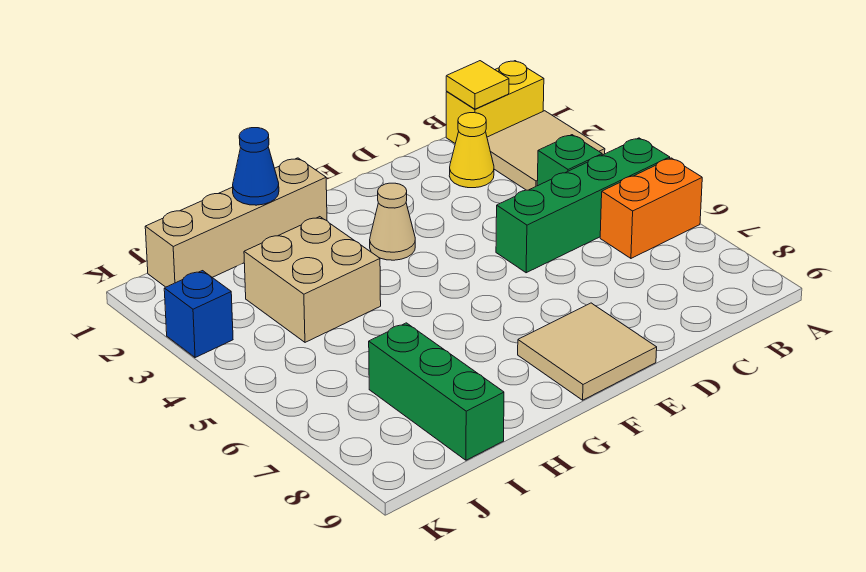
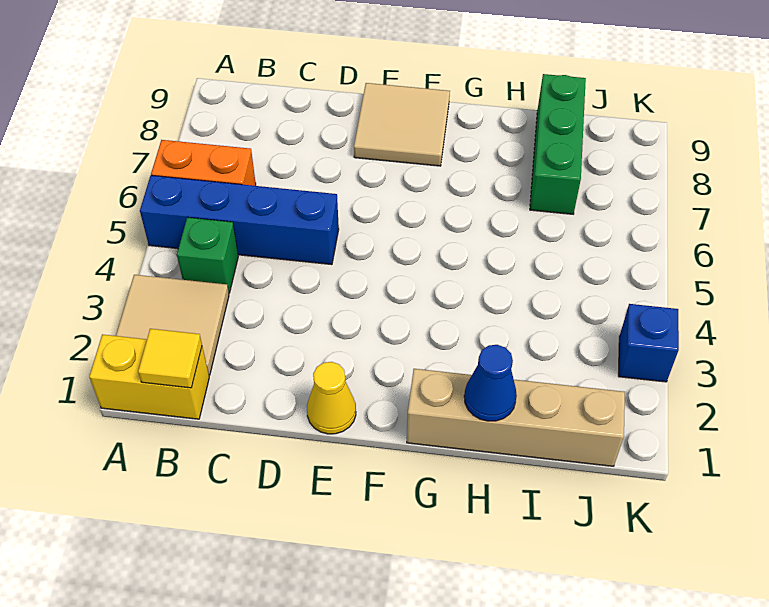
green brick A5:D5 level 1 -> blue brick A5:D5 level 1
yellow cone C2 level 1 -> yellow cone E1 level 1
tan cone F3 level 1 -> none
tan brick H3:I4 level 1 -> none

